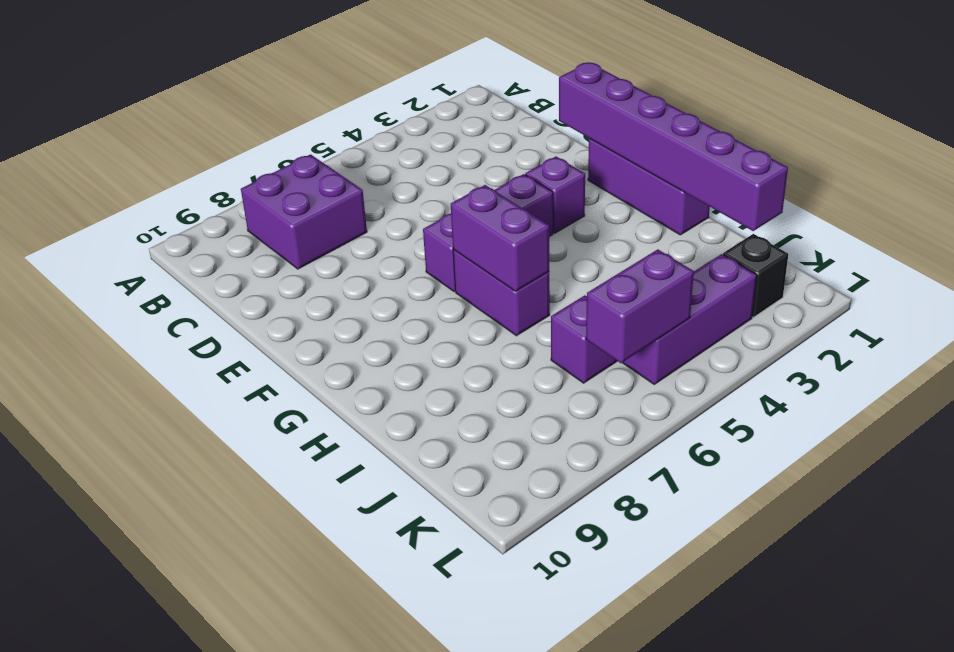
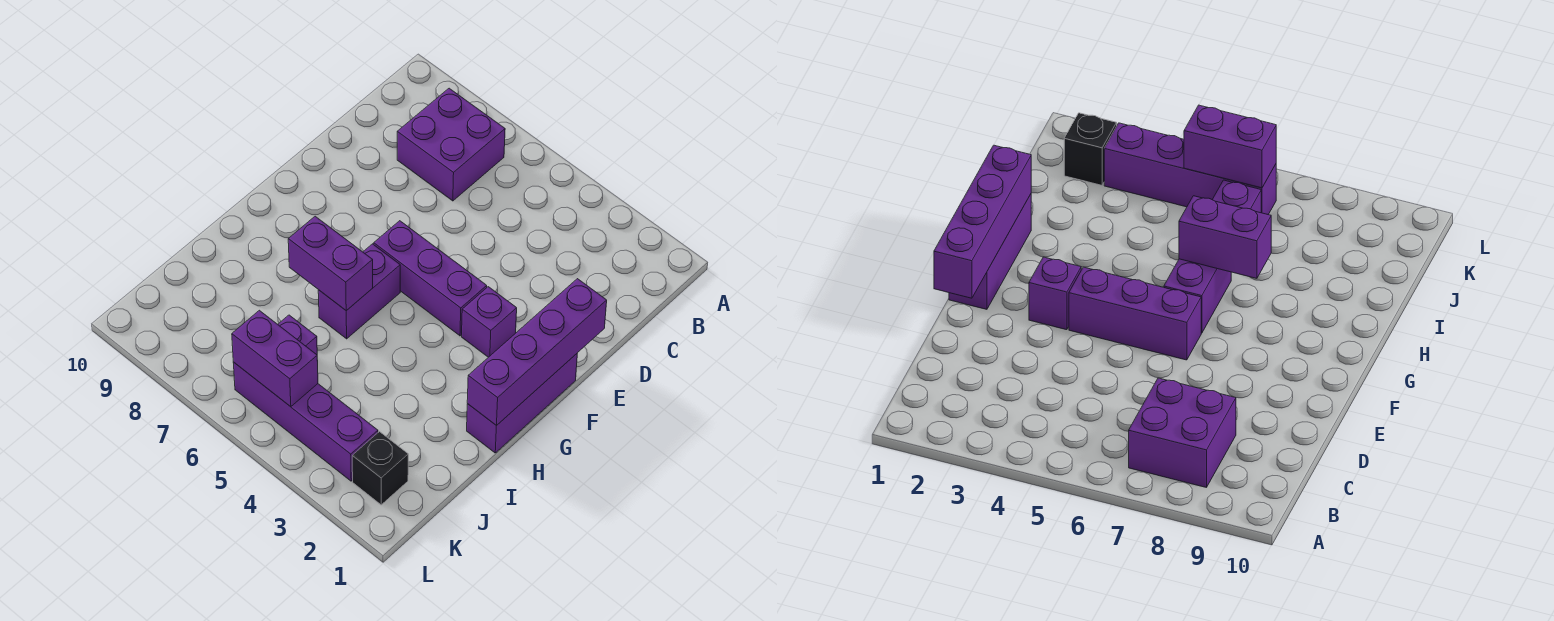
purple brick E1:J1 level 2 -> purple brick E1:H1 level 2
purple brick G6:H6 level 2 -> purple brick H6:H7 level 2
purple brick K3:K5 level 1 -> purple brick K3:K6 level 1

